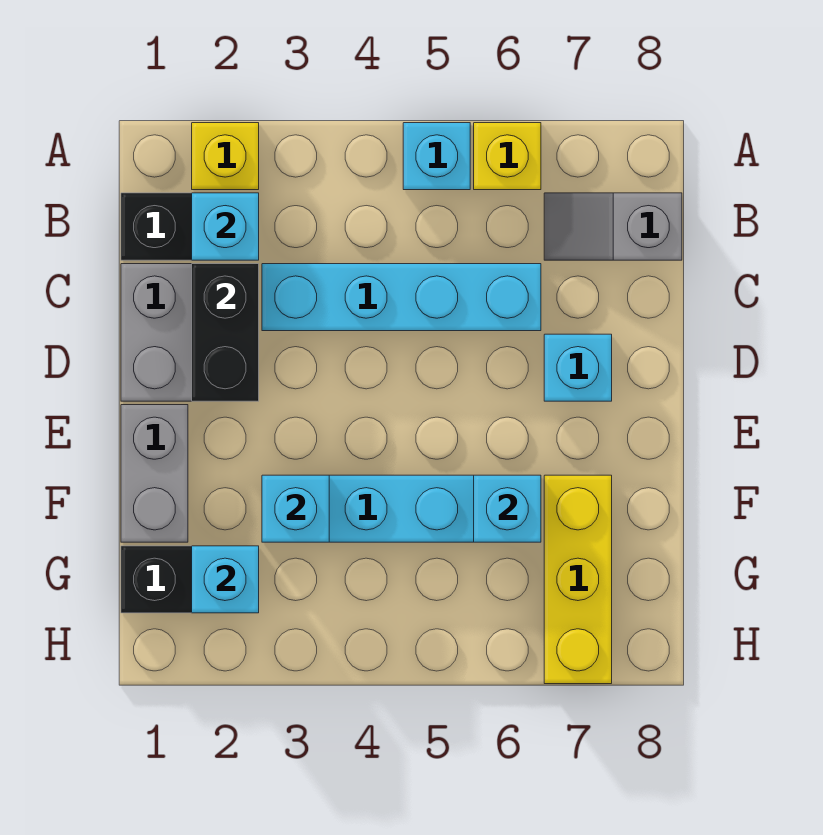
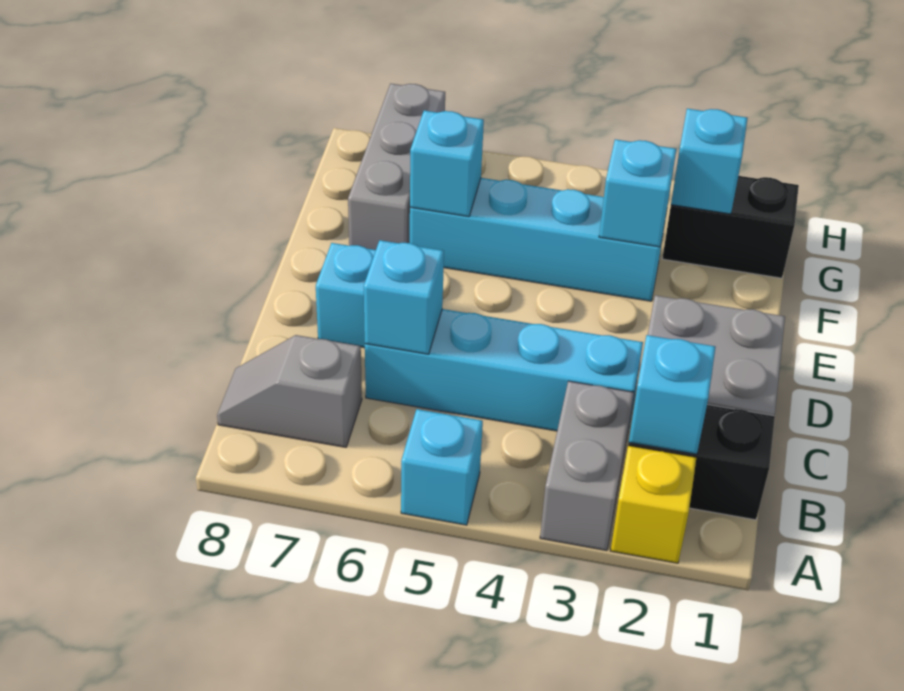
yellow brick A6 level 1 -> none
grey slope B7:B8 level 1 top 8 -> grey slope B7:B8 level 1 top 7
black brick C2:D2 level 2 -> none
none -> cyan brick C6 level 2
grey brick E1:F1 level 1 -> grey brick A3:B3 level 1
yellow brick F7:H7 level 1 -> grey brick F7:H7 level 1

